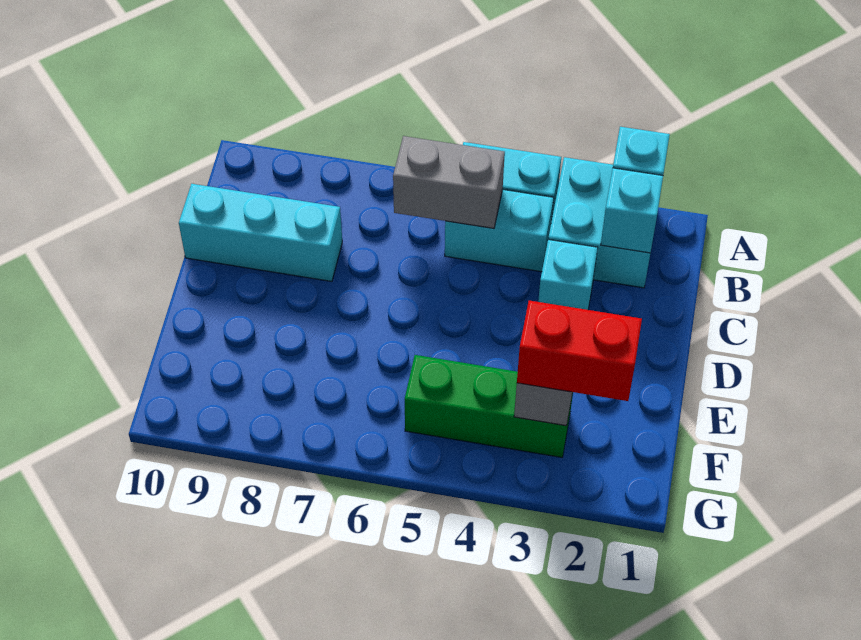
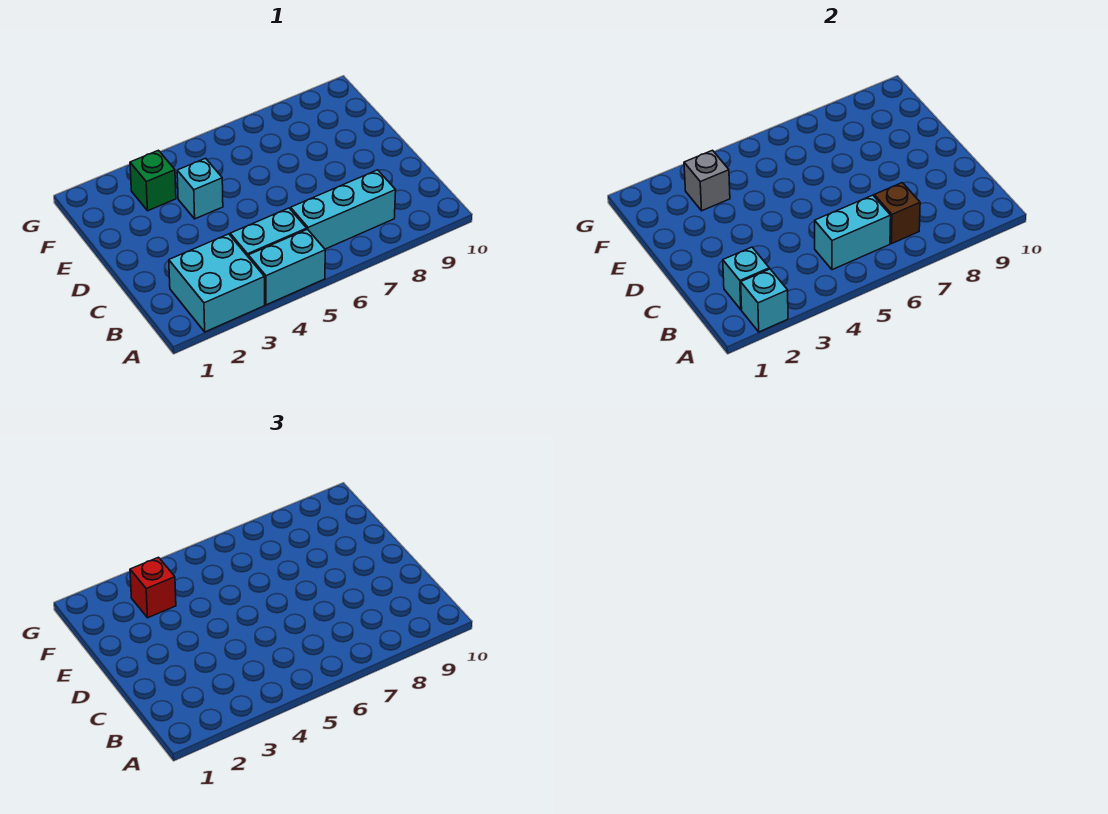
grey brick B5:B6 level 2 -> cyan brick B5:B6 level 2
none -> brown brick B7 level 2
cyan brick C3 level 1 -> cyan brick E4 level 1
cyan brick C8:C10 level 1 -> cyan brick B6:B8 level 1
red brick F2:F3 level 3 -> red brick F3 level 3
green brick F3:F5 level 1 -> green brick F3 level 1

